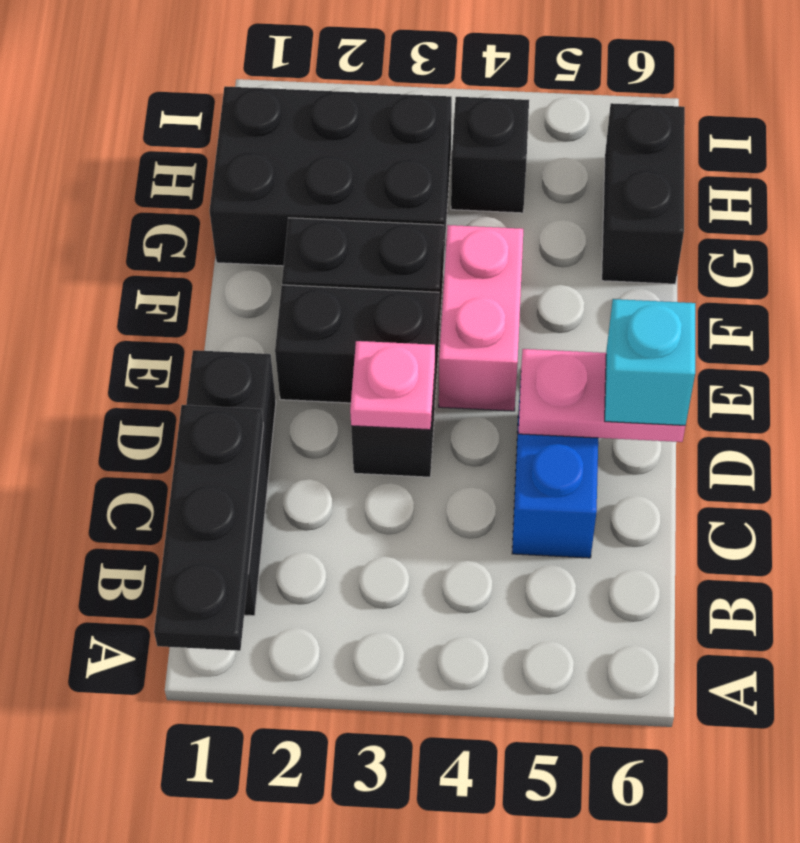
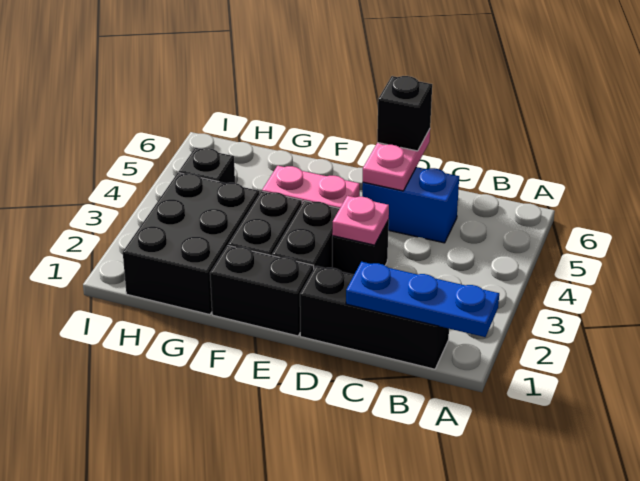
black plate A1:C1 level 2 -> blue plate A1:C1 level 2
cyan brick D6 level 3 -> black brick D6 level 3
black brick G6:H6 level 1 -> black brick E1:F1 level 1

